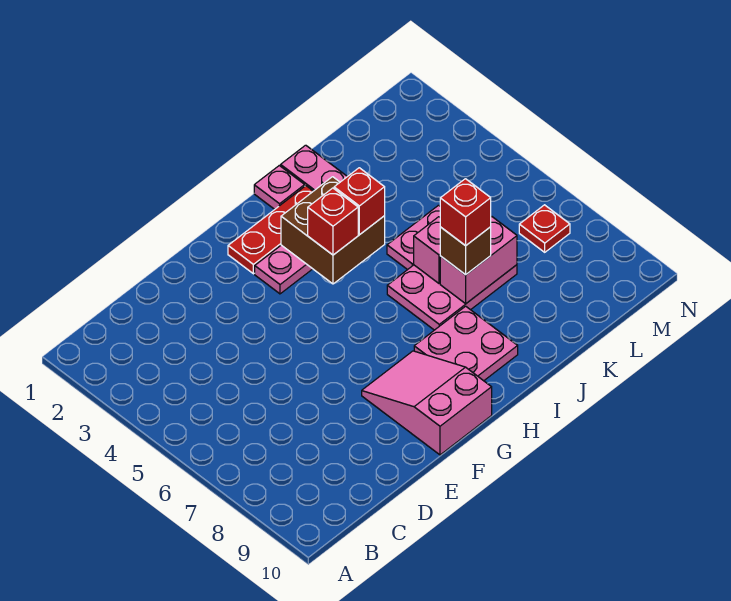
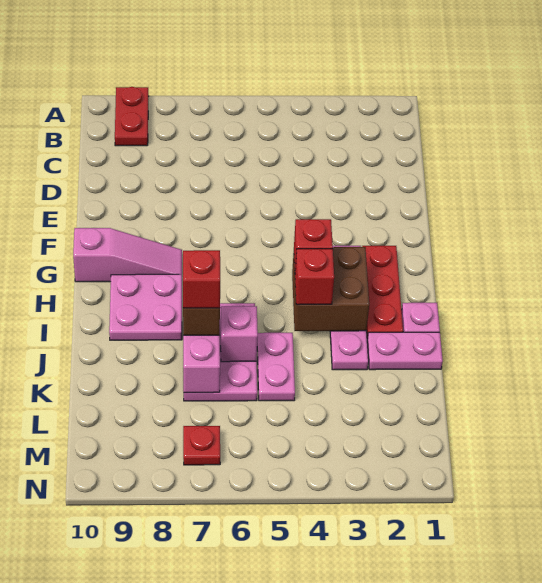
none -> red plate A9:B9 level 1
pink slope F8:G10 level 1 top 10 -> pink slope G8:G10 level 1 top 10

